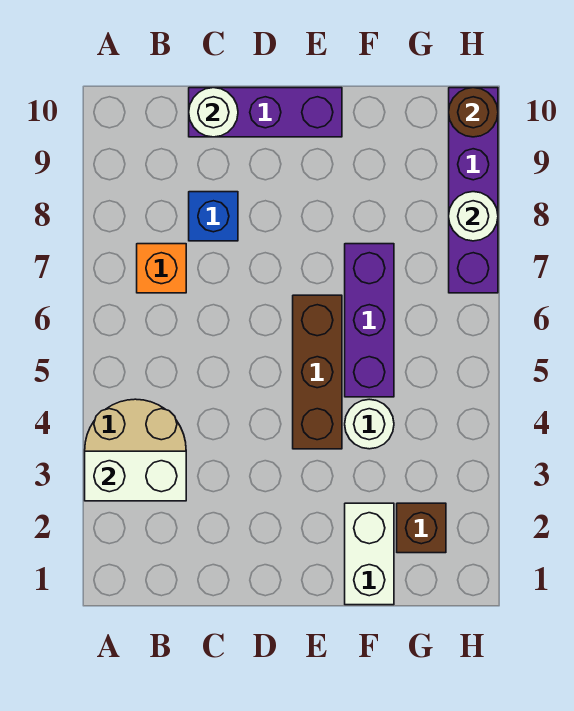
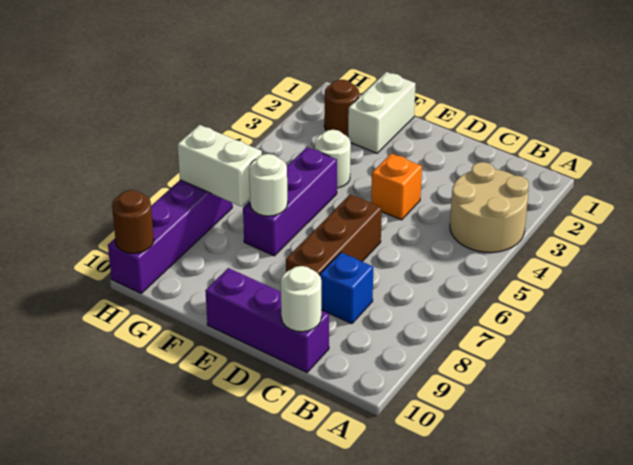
white brick A3:B3 level 2 -> white brick G7:H7 level 2
orange brick B7 level 1 -> orange brick D4 level 1
brown brick E4:E6 level 1 -> brown brick D6:D8 level 1
brown brick G2 level 1 -> brown round brick G2 level 1
white round brick H8 level 2 -> white round brick F7 level 2

